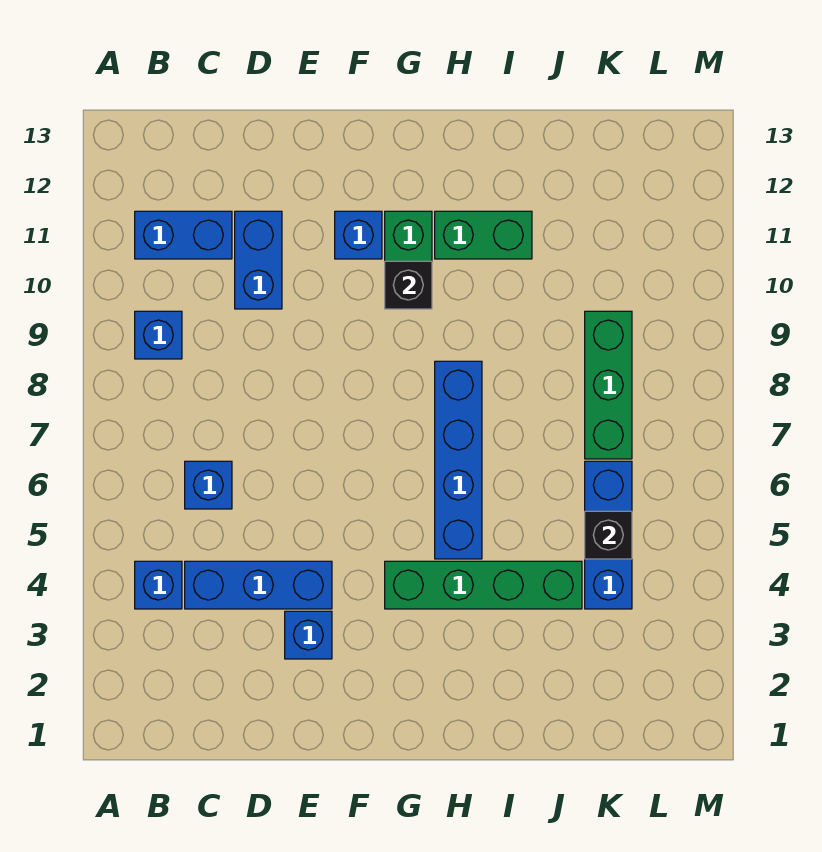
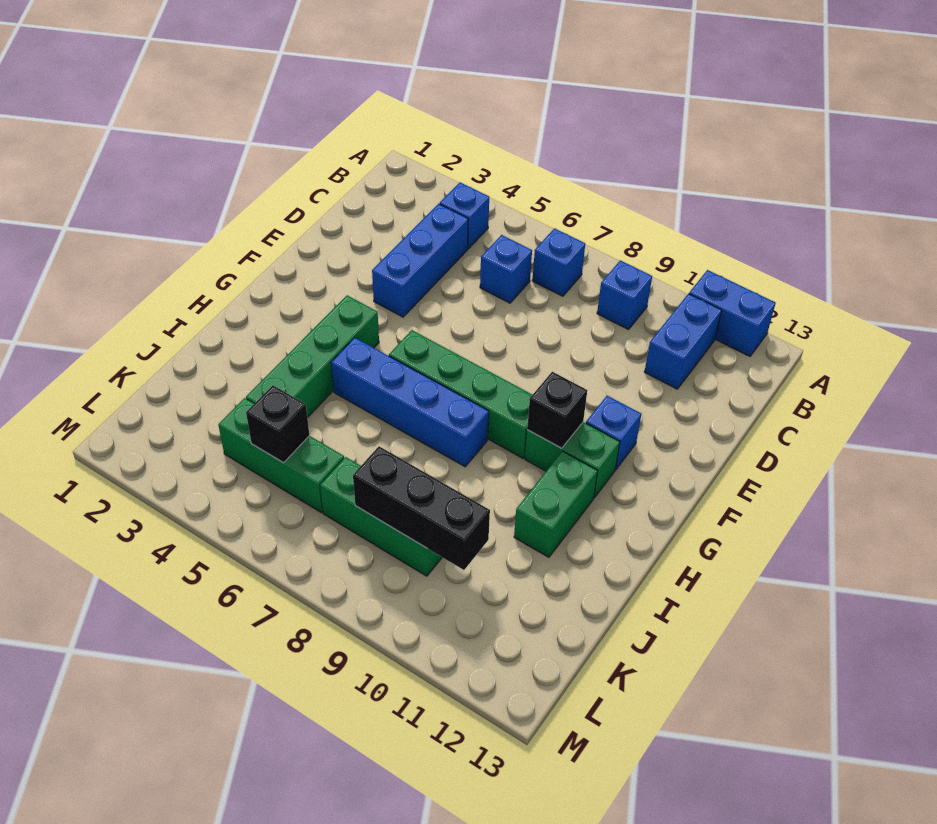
blue brick D10:D11 level 1 -> blue brick A11:A12 level 1
blue brick E3 level 1 -> blue brick B7 level 1
none -> green brick G6:G9 level 1
blue brick K4:K6 level 1 -> green brick K4:K6 level 1
none -> black brick K8:K10 level 2

